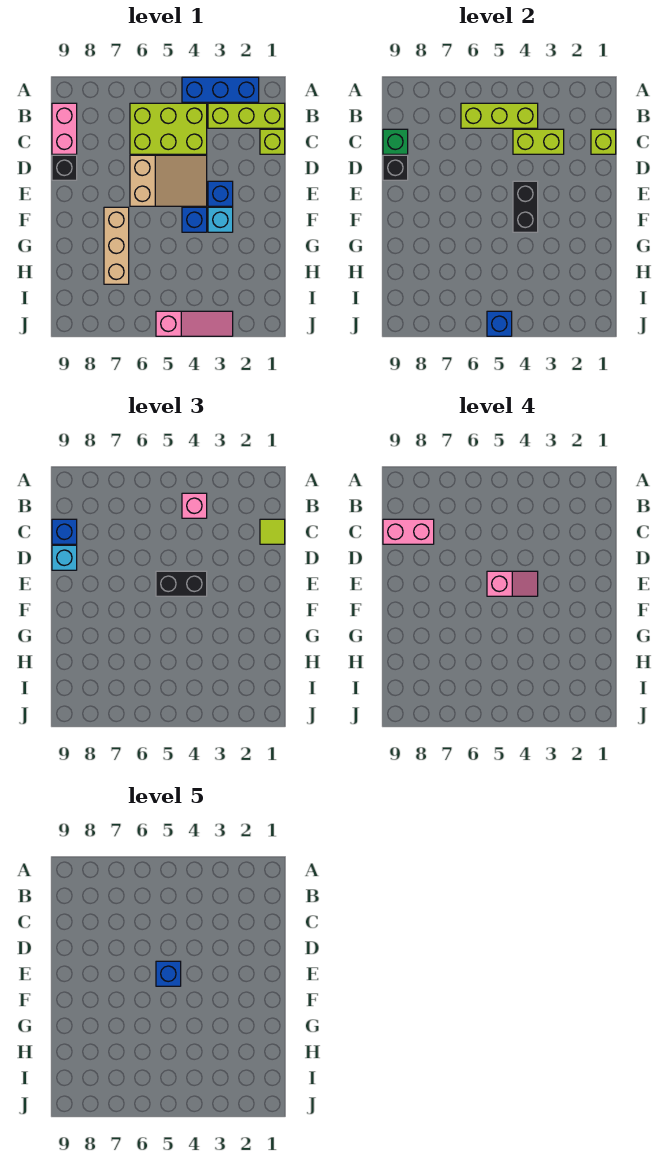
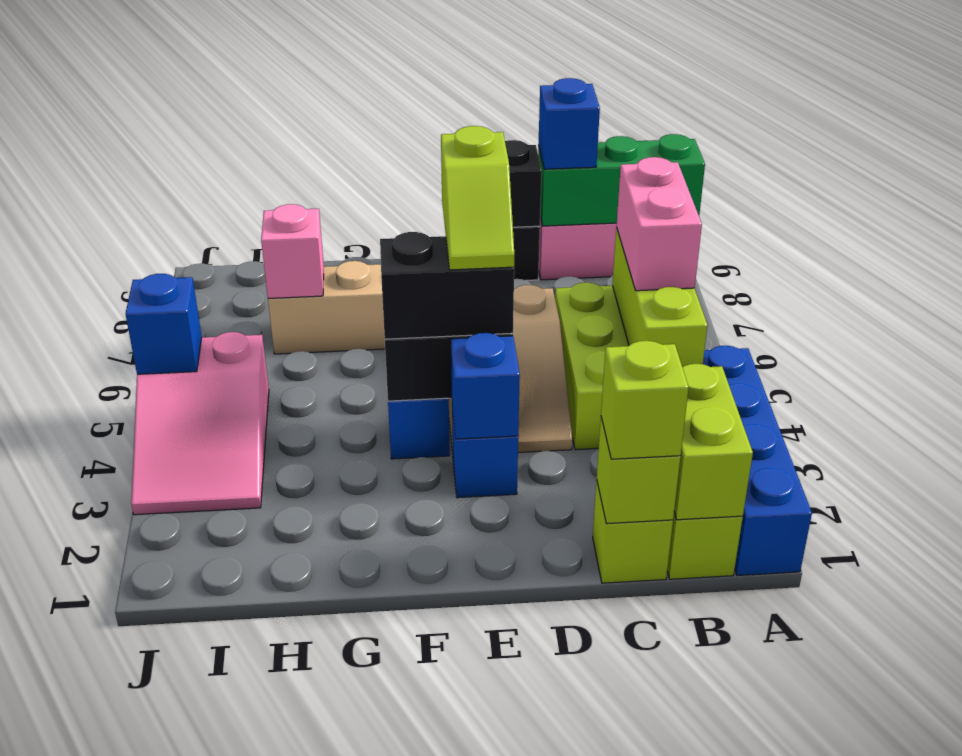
blue brick A2:A4 level 1 -> blue brick A1:A4 level 1
pink brick B4 level 3 -> pink brick H7 level 2
lime tile C1 level 3 -> lime brick C1 level 3
lime brick C3:C4 level 2 -> lime brick B1:B2 level 2
pink brick C8:C9 level 4 -> pink brick B5:B6 level 3
green brick C9 level 2 -> green brick A9:C9 level 2
cyan brick D9 level 3 -> none
black brick E4:E5 level 3 -> black brick E4:F4 level 3
pink slope E4:E5 level 4 top 5 -> lime slope E4:E5 level 4 top 5
blue brick E5 level 5 -> blue brick E3 level 2
cyan brick F3 level 1 -> none
pink slope J3:J5 level 1 top 5 -> pink slope I3:J5 level 1 top 5

